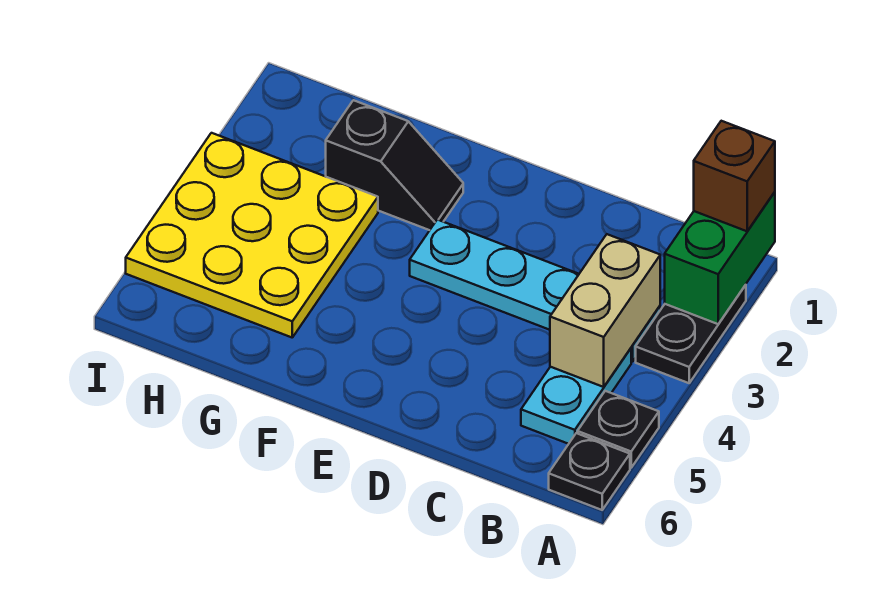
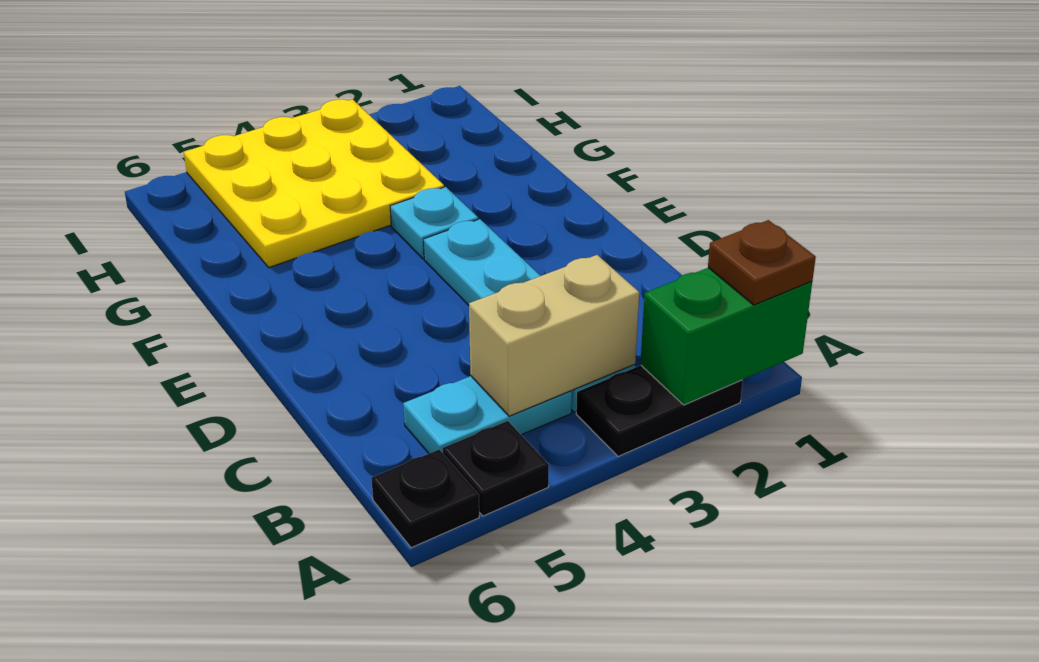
brown brick A1 level 3 -> brown plate A1 level 3
black slope F2:G2 level 1 top G -> none
none -> cyan plate F3 level 1

